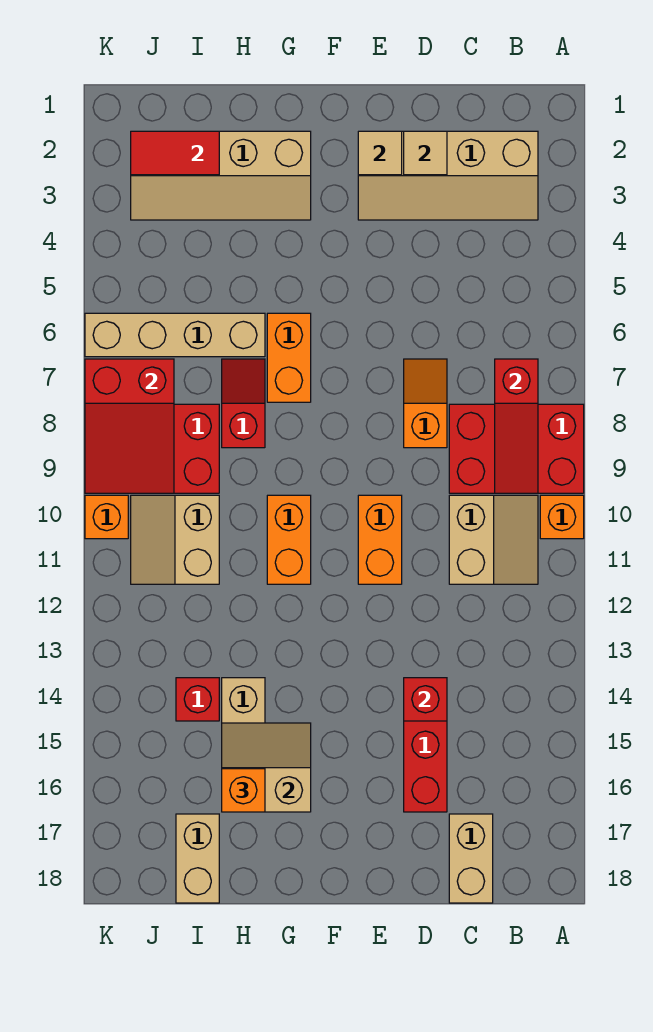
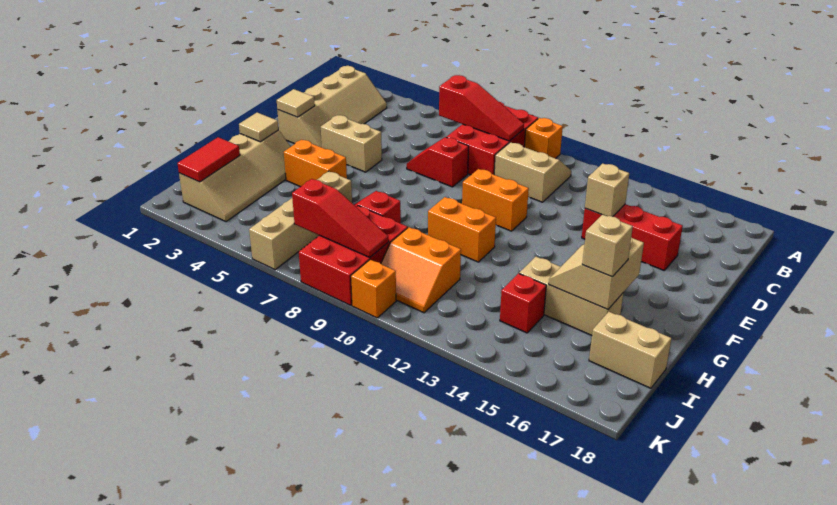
tan brick C17:C18 level 1 -> tan brick E4:E5 level 1
tan tile D2 level 2 -> tan tile G2 level 2
orange slope D7:D8 level 1 top 8 -> red slope D7:D8 level 1 top 8
red brick D14 level 2 -> tan brick D14 level 2
orange brick G6:G7 level 1 -> orange brick G4:G5 level 1
orange brick H16 level 3 -> tan brick H16 level 3
tan slope I10:J11 level 1 top I -> orange slope I10:J11 level 1 top I
red slope J7:K9 level 2 top 7 -> red slope J7:J9 level 2 top 7

